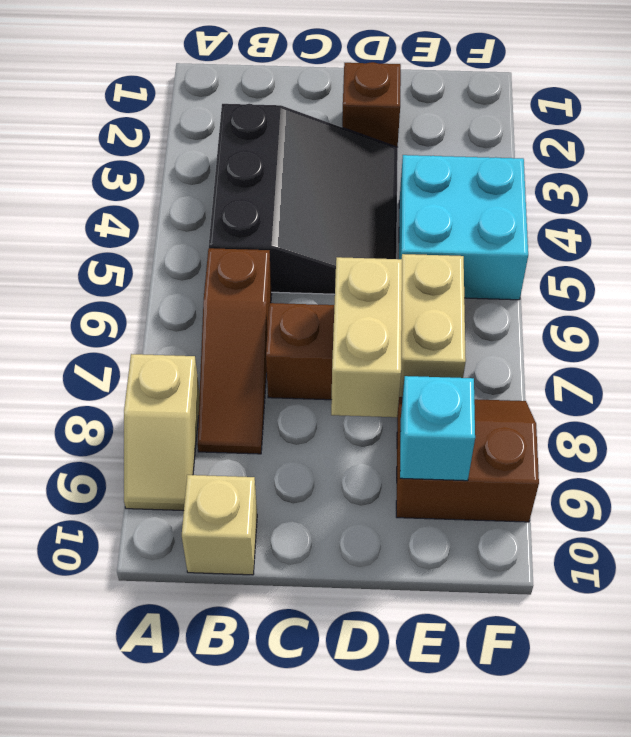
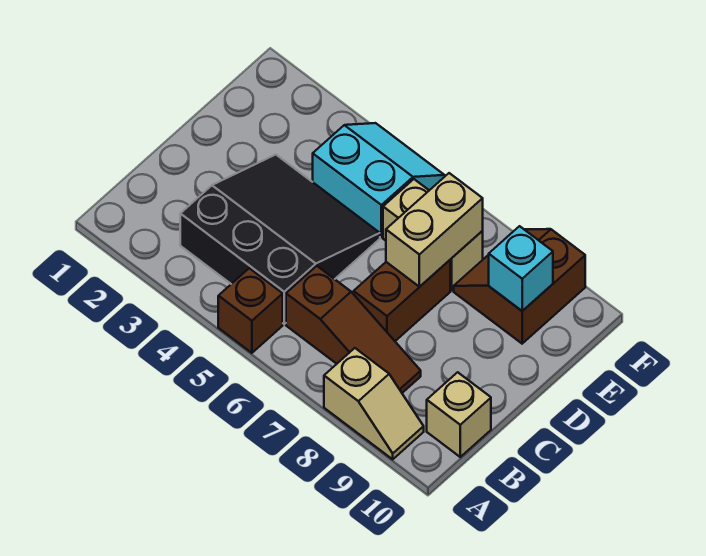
brown brick D2 level 1 -> brown brick A5 level 1
tan brick D7:D8 level 2 -> tan brick D7:E7 level 2
cyan brick E4:F5 level 1 -> cyan slope E4:F5 level 1 top E

